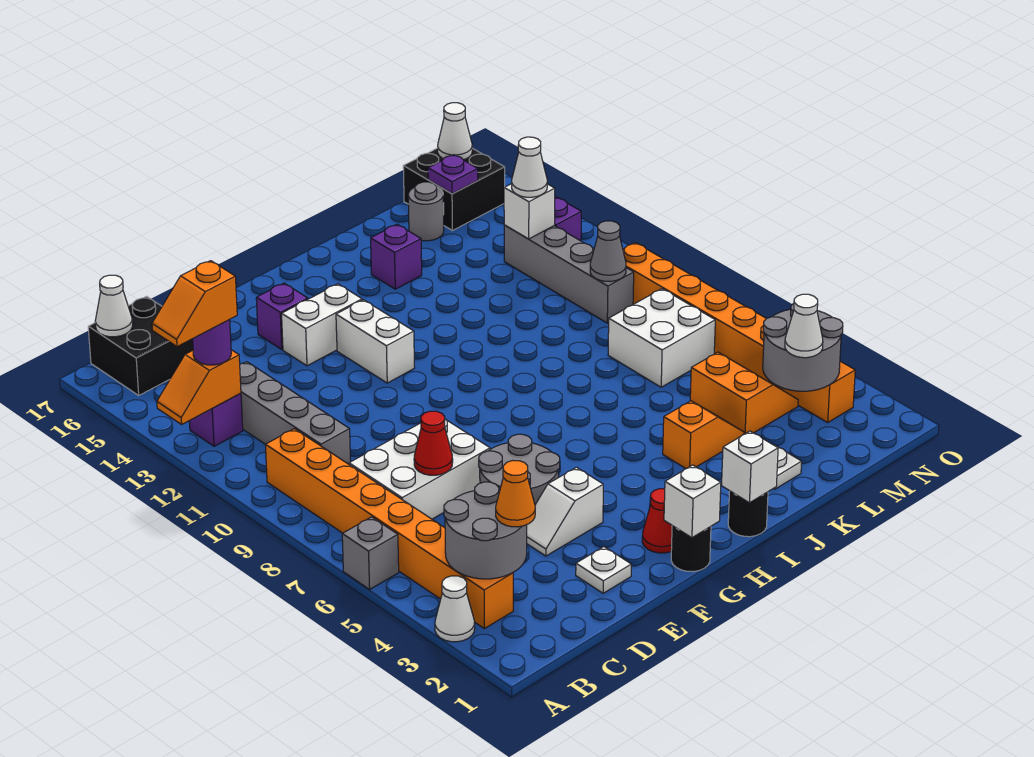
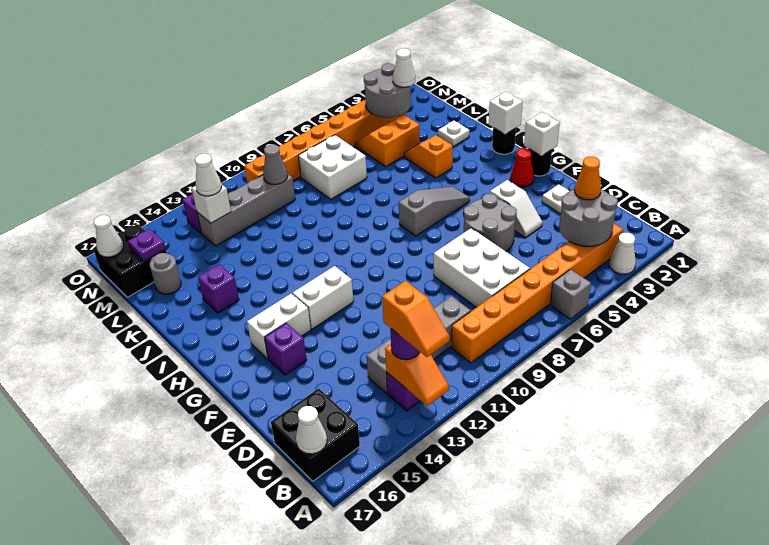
red cone D7 level 2 -> none
white brick F14:G14 level 1 -> white brick G14:G15 level 1
none -> grey slope H5:H7 level 1 top 7

